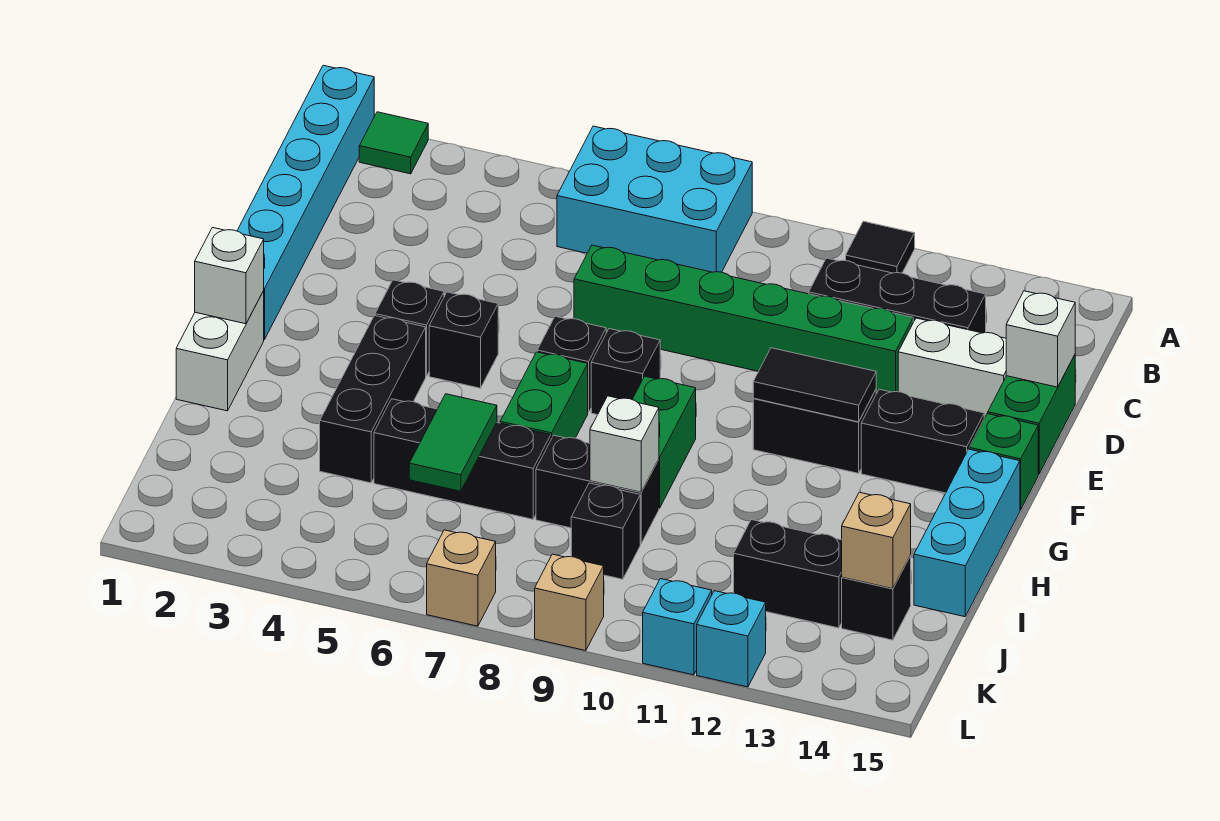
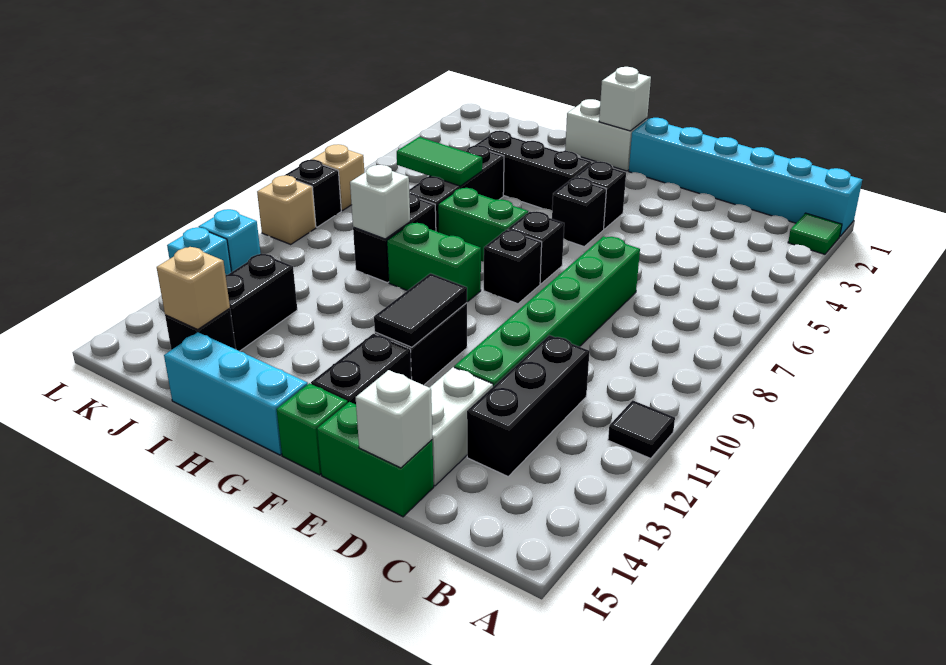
cyan brick A6:B8 level 1 -> none
black brick J9 level 1 -> black brick L8 level 1

